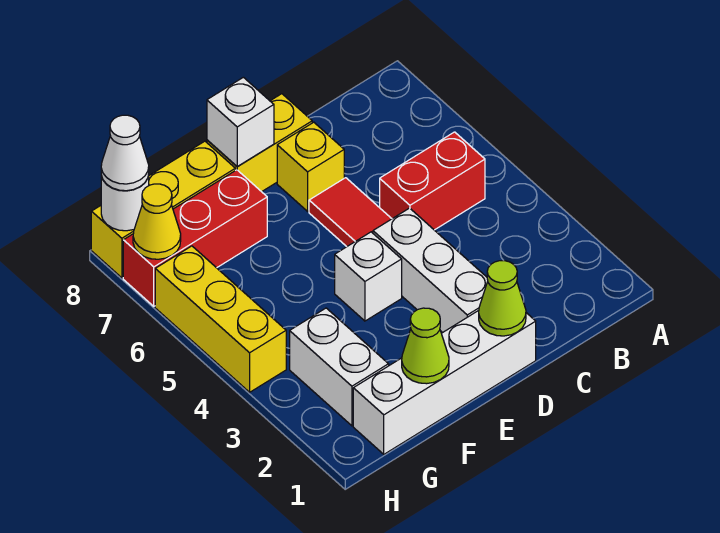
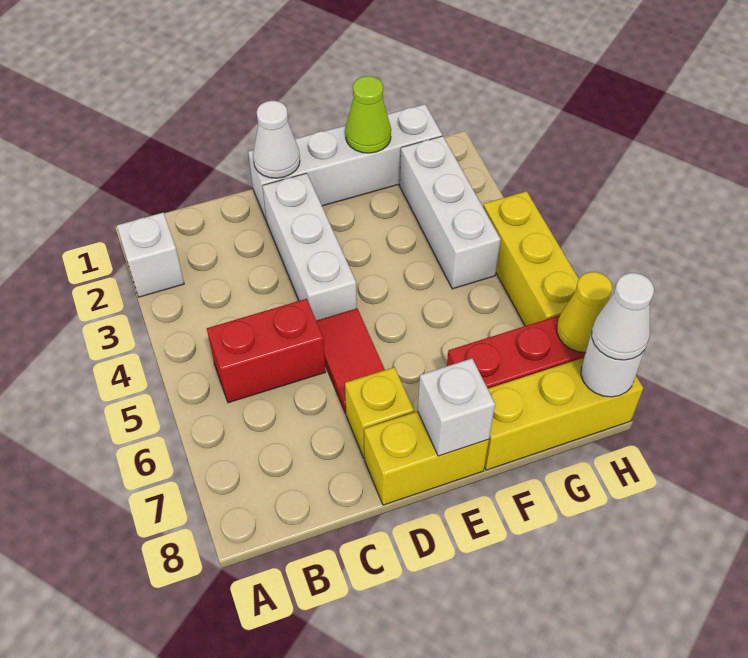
lime cone D1 level 2 -> white cone D1 level 2
white brick E4 level 1 -> white brick A2 level 1
white brick G2:G3 level 1 -> white brick G2:G4 level 1

